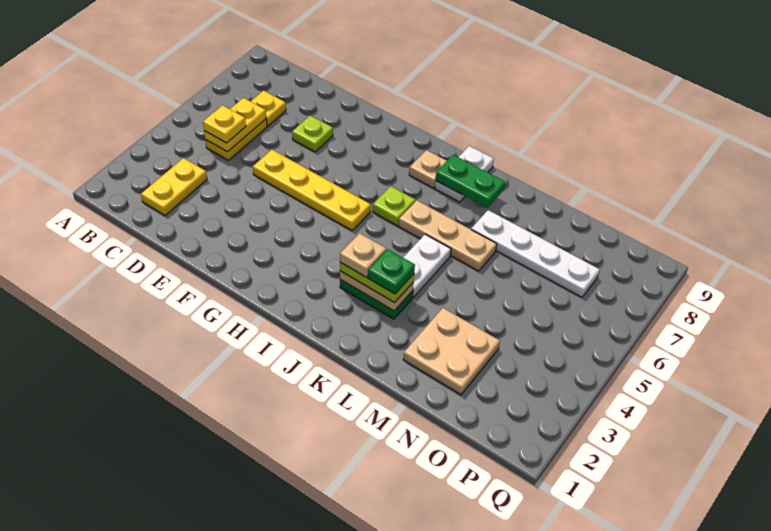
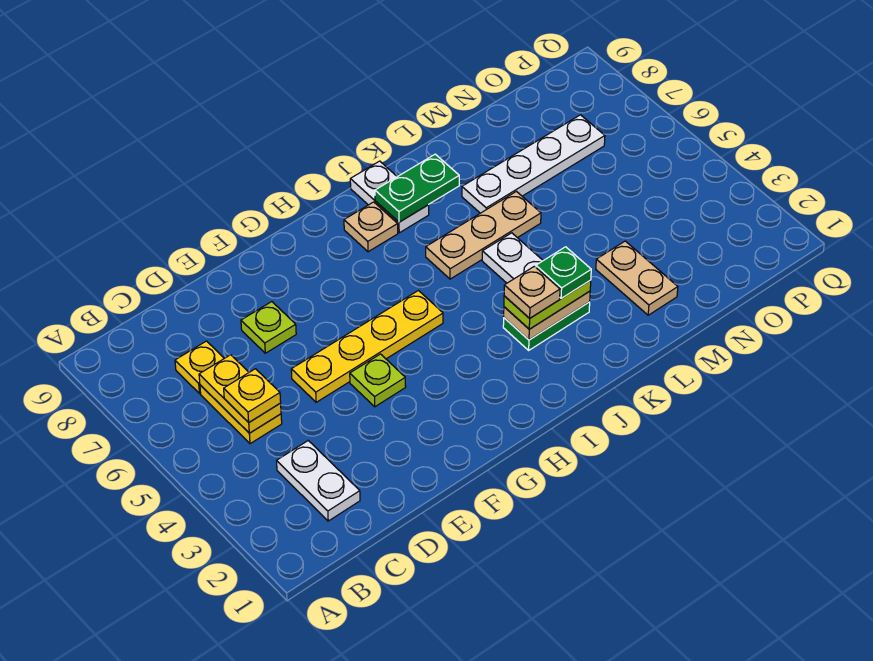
yellow plate C2:C3 level 1 -> white plate C2:C3 level 1
lime plate I6 level 1 -> lime plate F4 level 1
tan plate M2:N3 level 1 -> tan plate M2:M3 level 1

